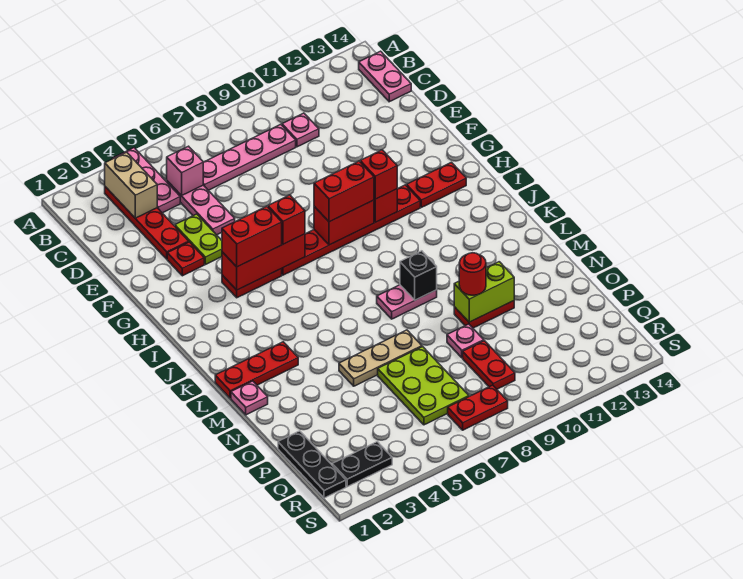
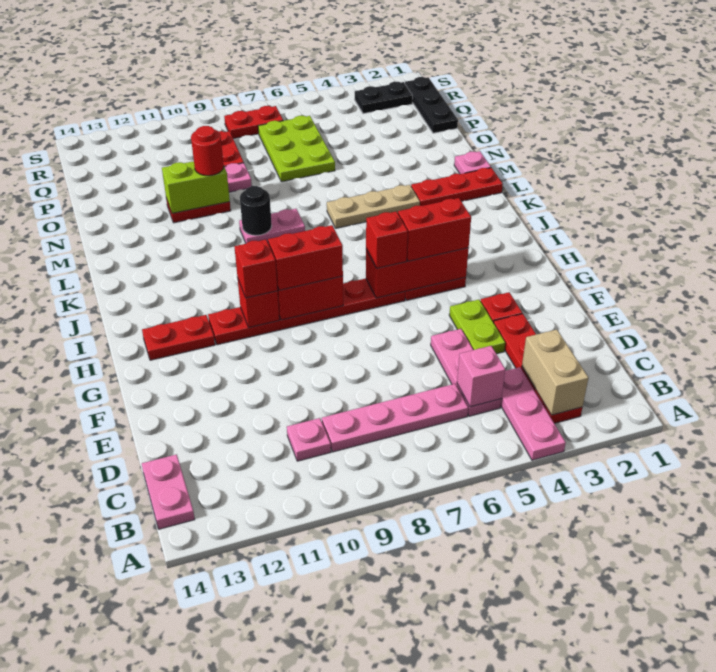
black brick L9 level 2 -> black round brick L9 level 2
tan plate N5:N7 level 1 -> tan plate L4:L6 level 1

